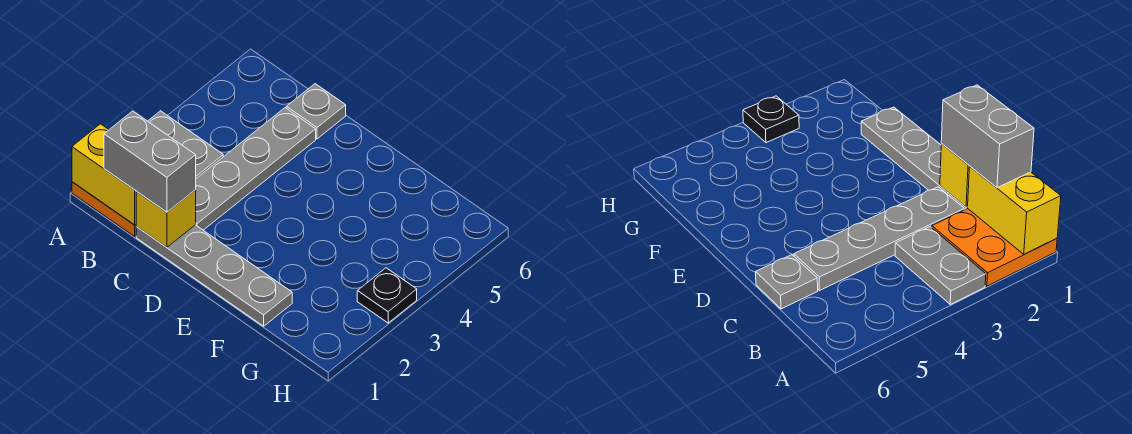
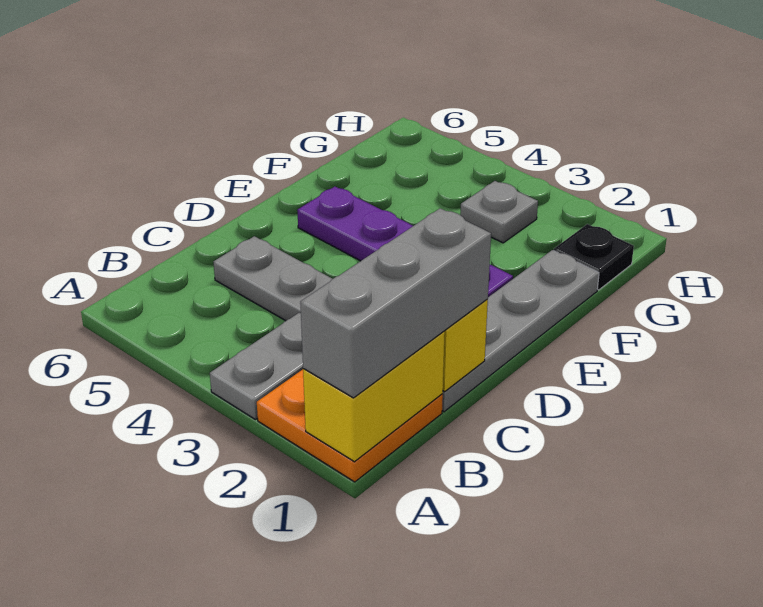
grey brick B1:C1 level 3 -> grey brick A1:C1 level 3
grey plate C6 level 1 -> grey plate G3 level 1
none -> purple plate E2:E5 level 1
black plate H3 level 1 -> black plate G1 level 1

